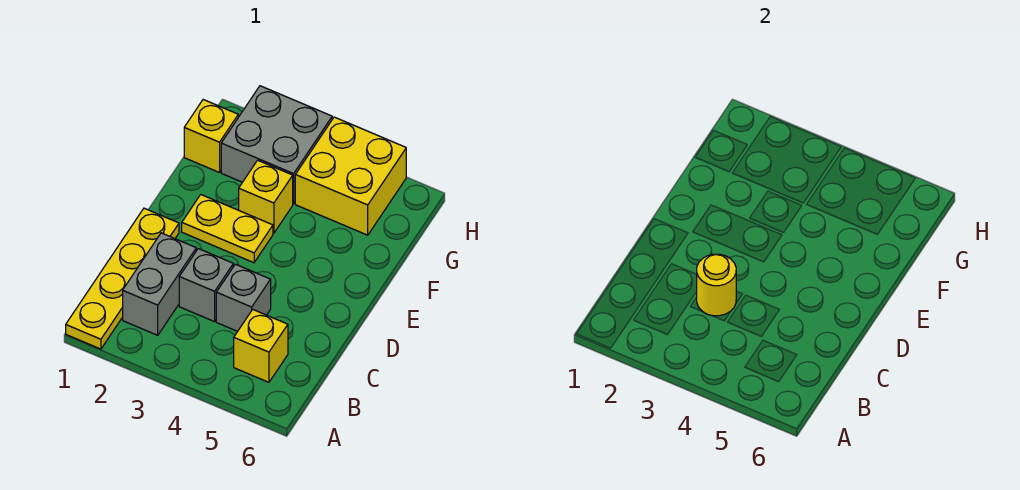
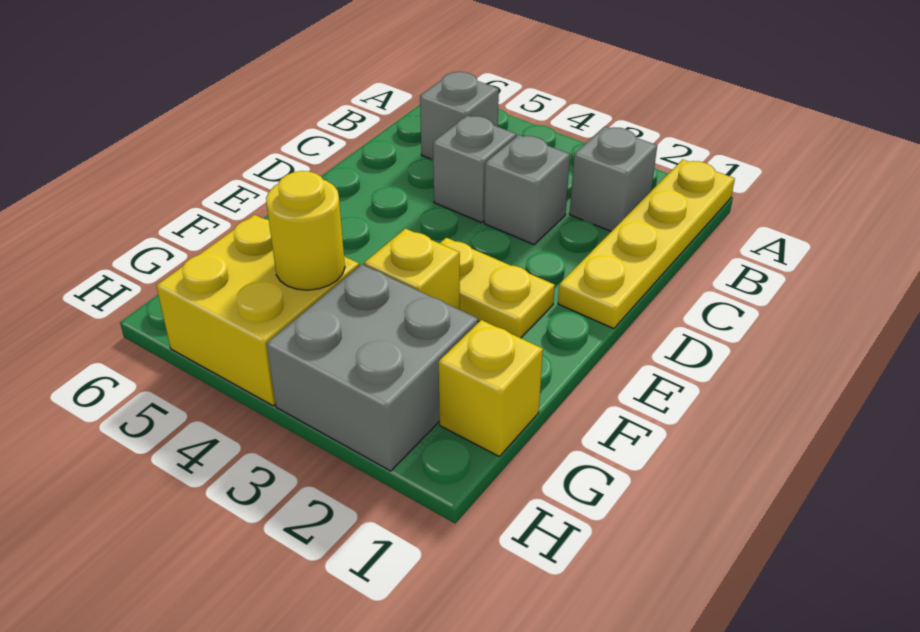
grey brick B2:C2 level 1 -> grey brick B2 level 1
yellow brick B5 level 1 -> grey brick B5 level 1
yellow round brick C3 level 2 -> yellow round brick G4 level 2

